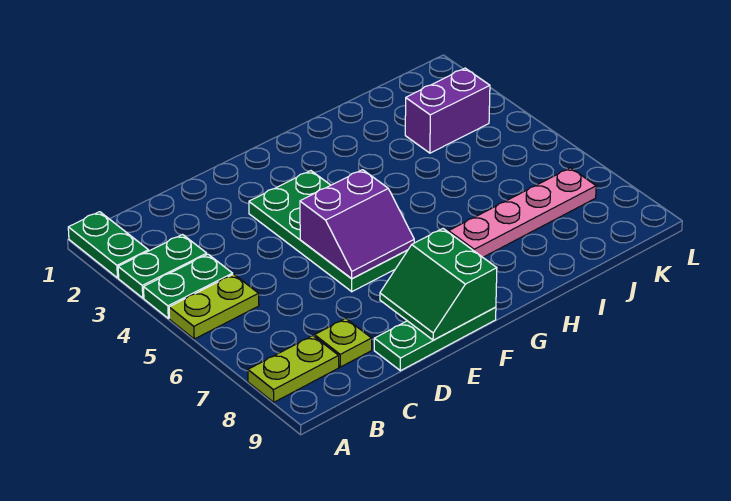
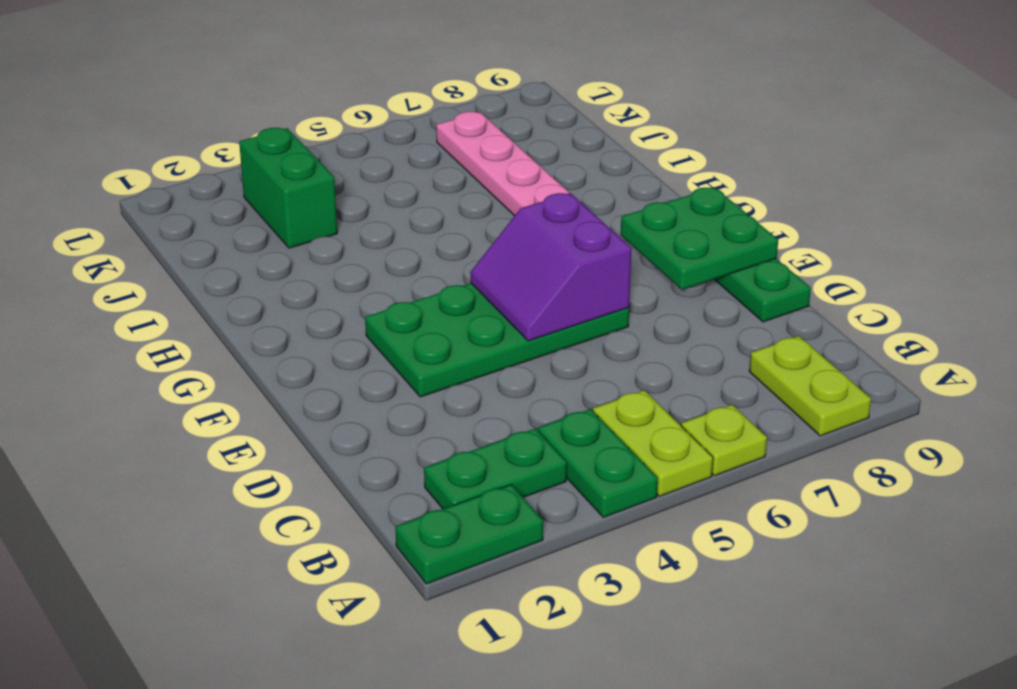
green plate A3:B3 level 1 -> green plate B2:B3 level 1
lime plate C8 level 1 -> lime plate A6 level 1
purple slope E5:F6 level 2 top 5 -> purple slope E5:F6 level 2 top 6
green slope E8:F9 level 2 top F -> green plate E8:F9 level 2
purple brick J3:K3 level 1 -> green brick J3:K3 level 1

